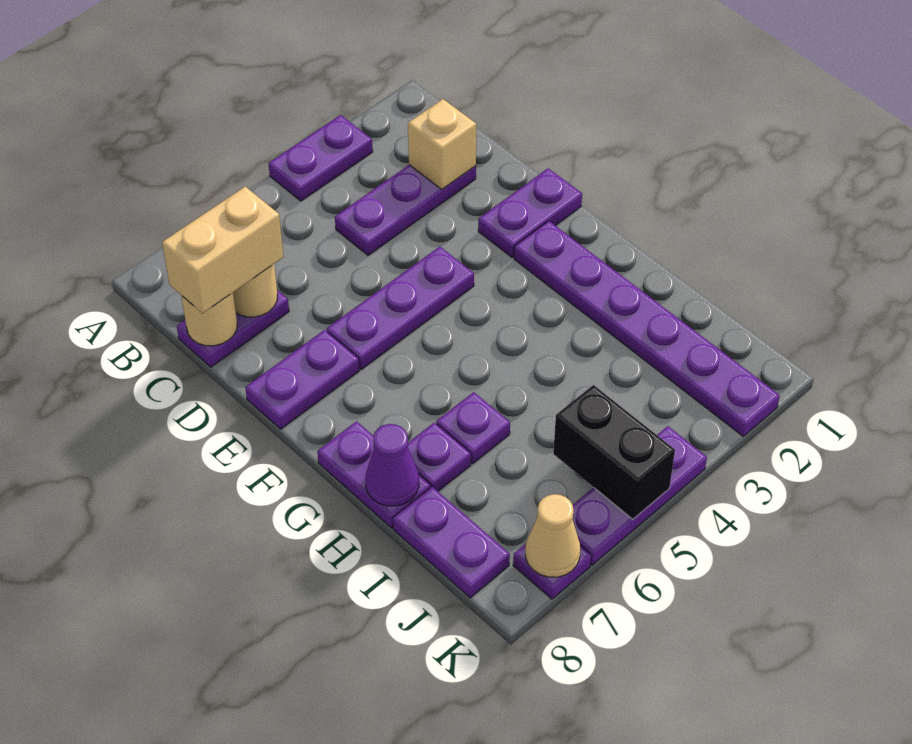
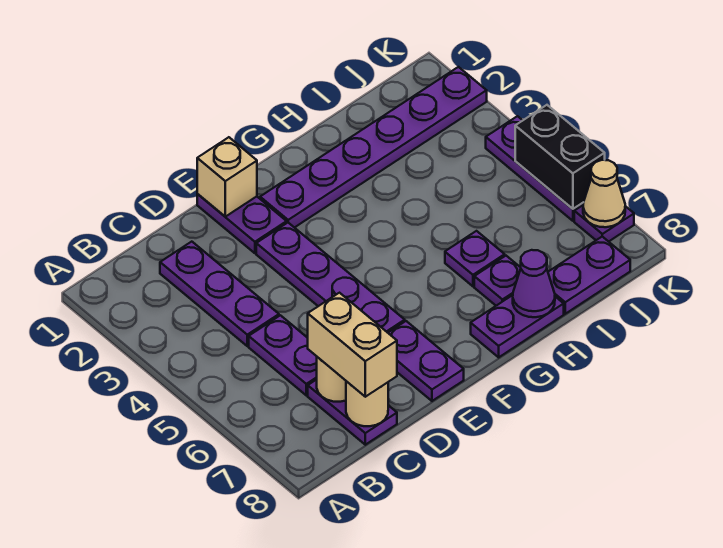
purple plate A3:A4 level 1 -> purple plate C5:C6 level 1
tan brick C2 level 2 -> tan brick E1 level 2
purple plate E4:E6 level 1 -> purple plate E3:E6 level 1
black brick J5:K5 level 2 -> black brick K5:K6 level 2

